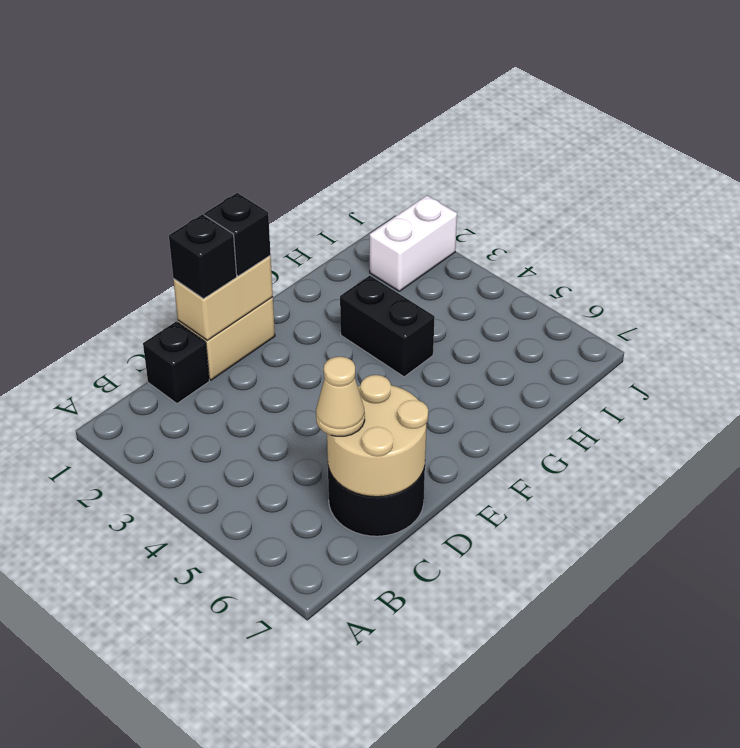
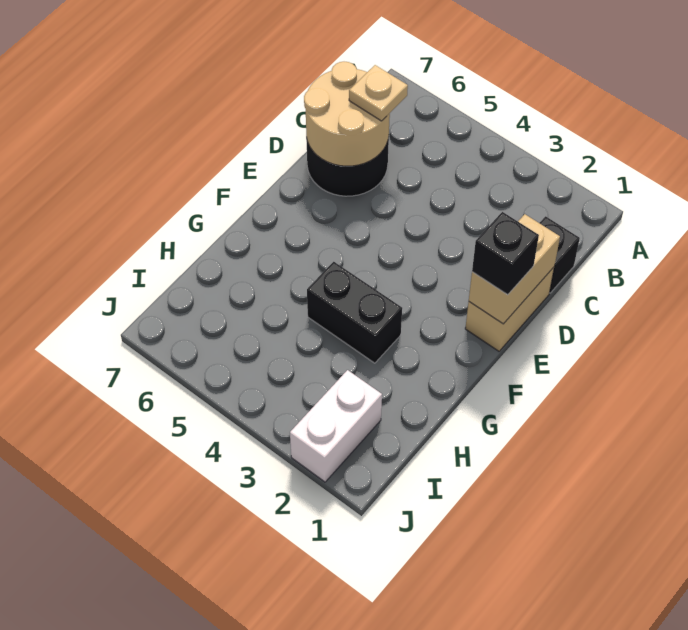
tan cone C6 level 3 -> tan plate C6 level 3
black brick D1 level 3 -> none

